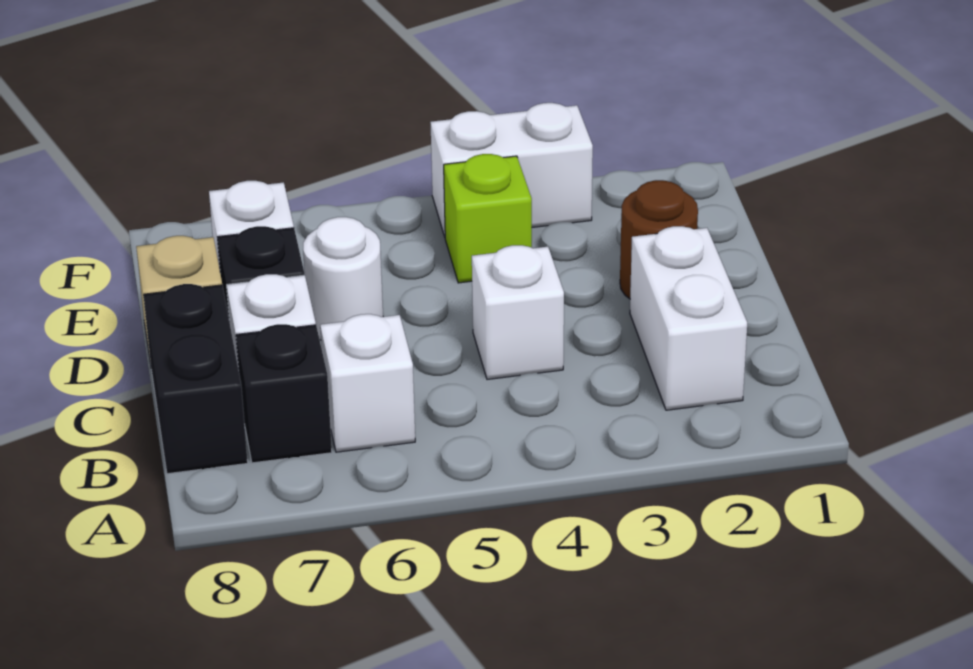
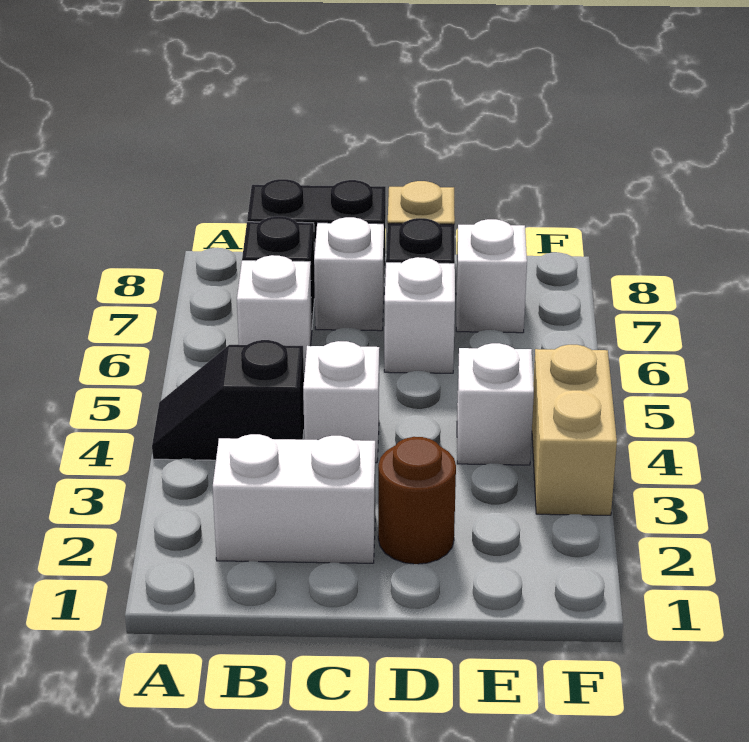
none -> black slope A4:B4 level 1 top B
white round brick D6 level 1 -> white brick D6 level 1
lime brick E4 level 1 -> white brick E4 level 1
white brick F3:F4 level 1 -> tan brick F3:F4 level 1

